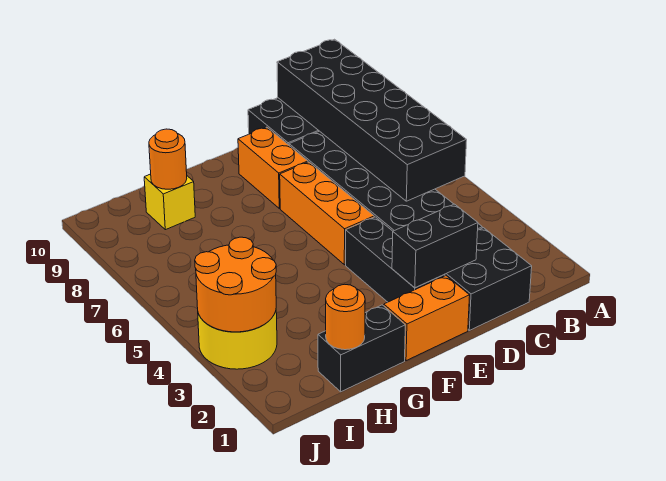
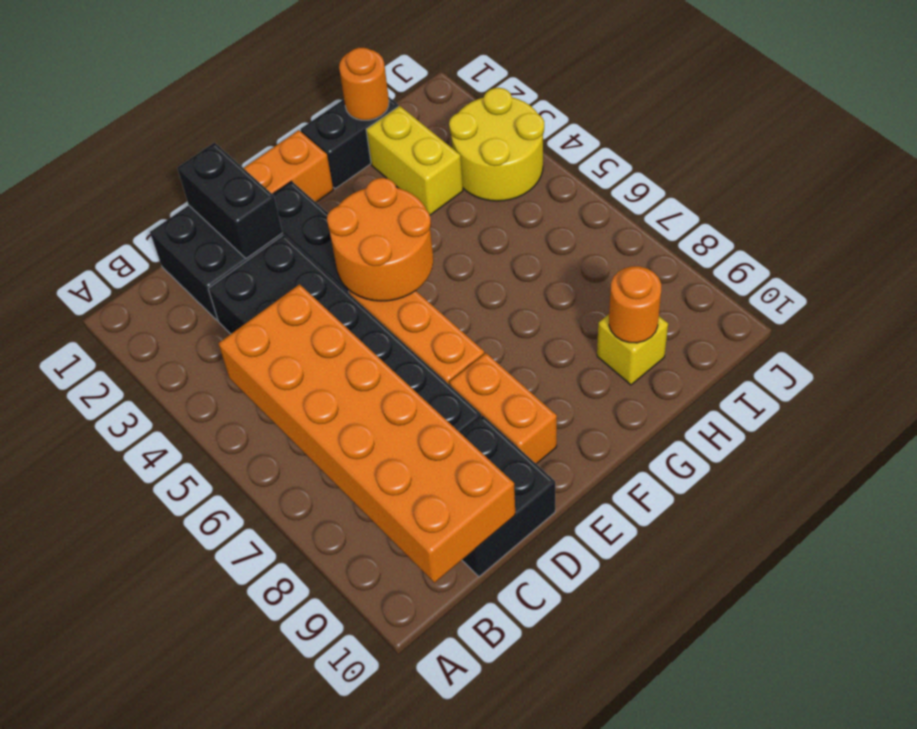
black brick B5:C10 level 2 -> orange brick B5:C10 level 2
black brick D2:E2 level 2 -> black brick D1:D2 level 2
none -> yellow brick H2:H3 level 1
orange round brick I3:J4 level 2 -> orange round brick E4:F5 level 2

